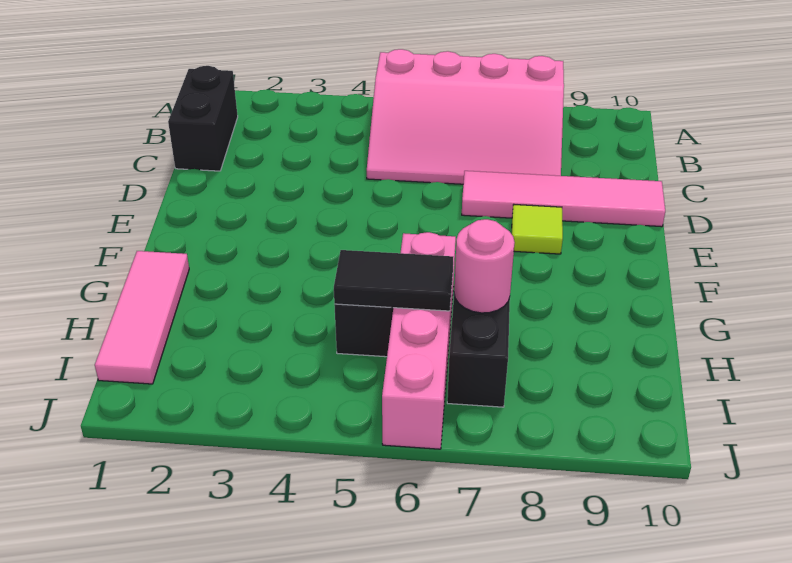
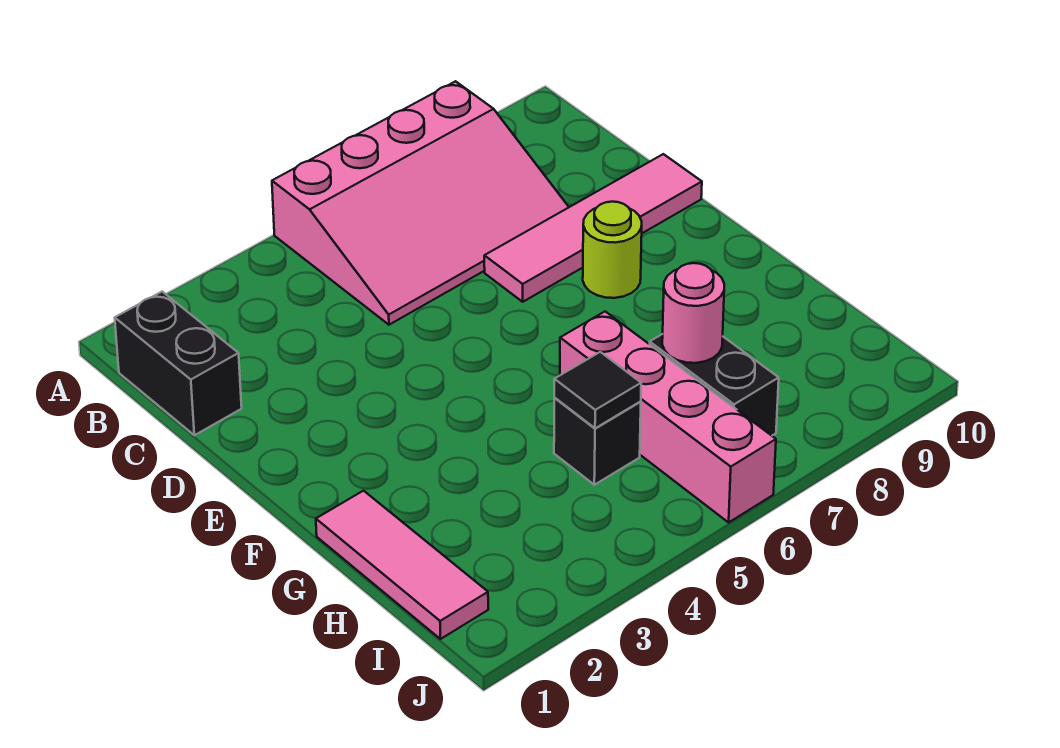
lime tile E8 level 1 -> lime round brick E8 level 1
black tile H5:H6 level 2 -> black tile H5 level 2

